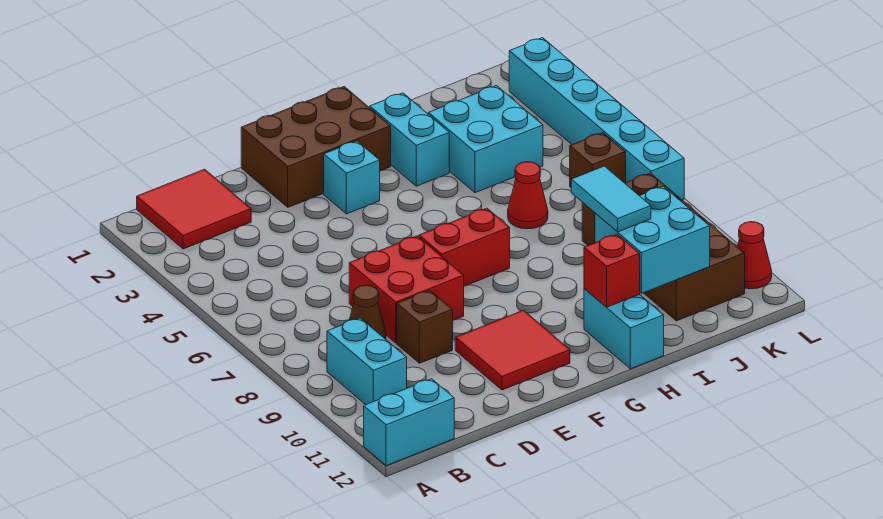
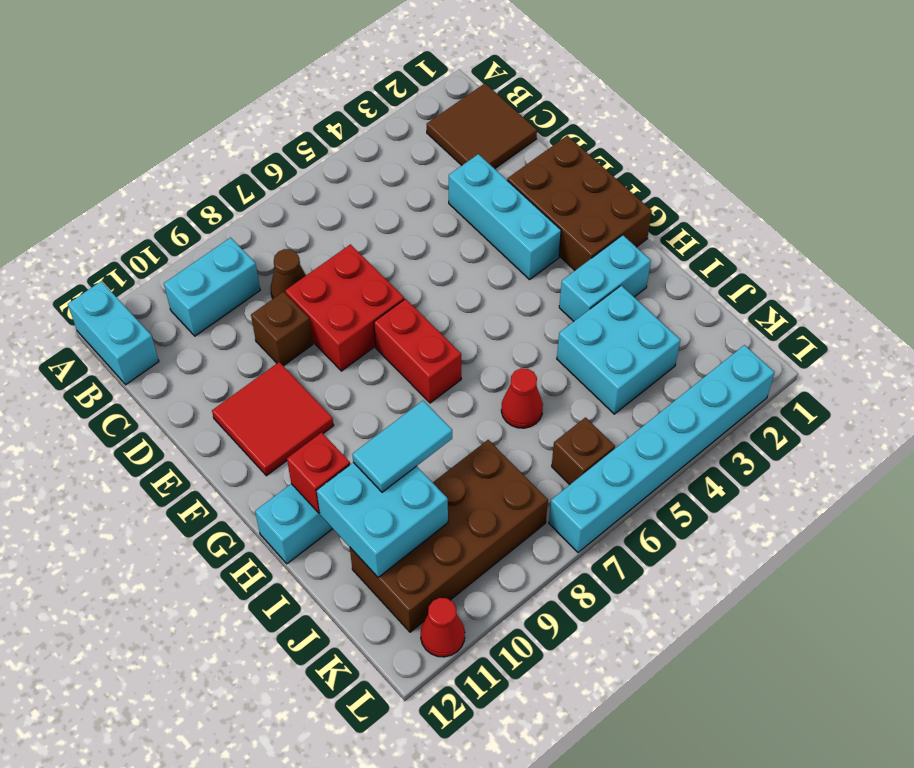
red tile B1:C2 level 1 -> brown tile B1:C2 level 1
cyan brick F3 level 1 -> cyan brick D3:F3 level 1

